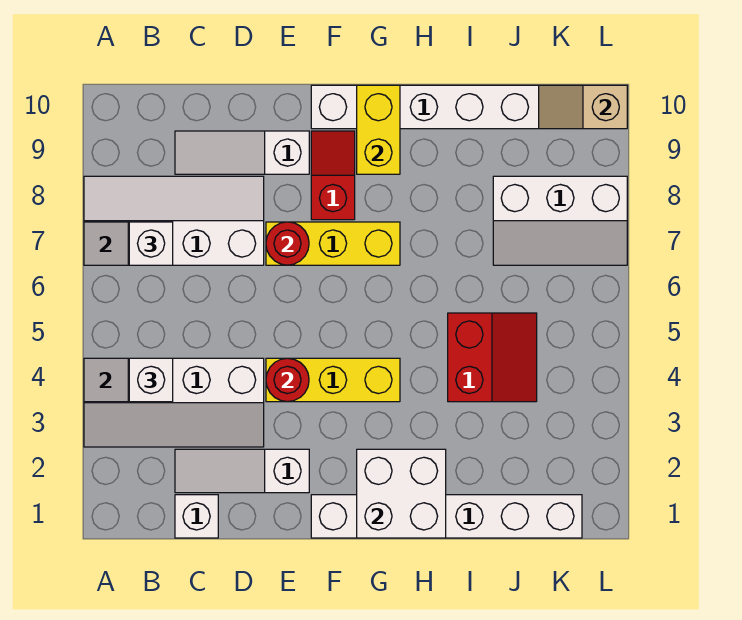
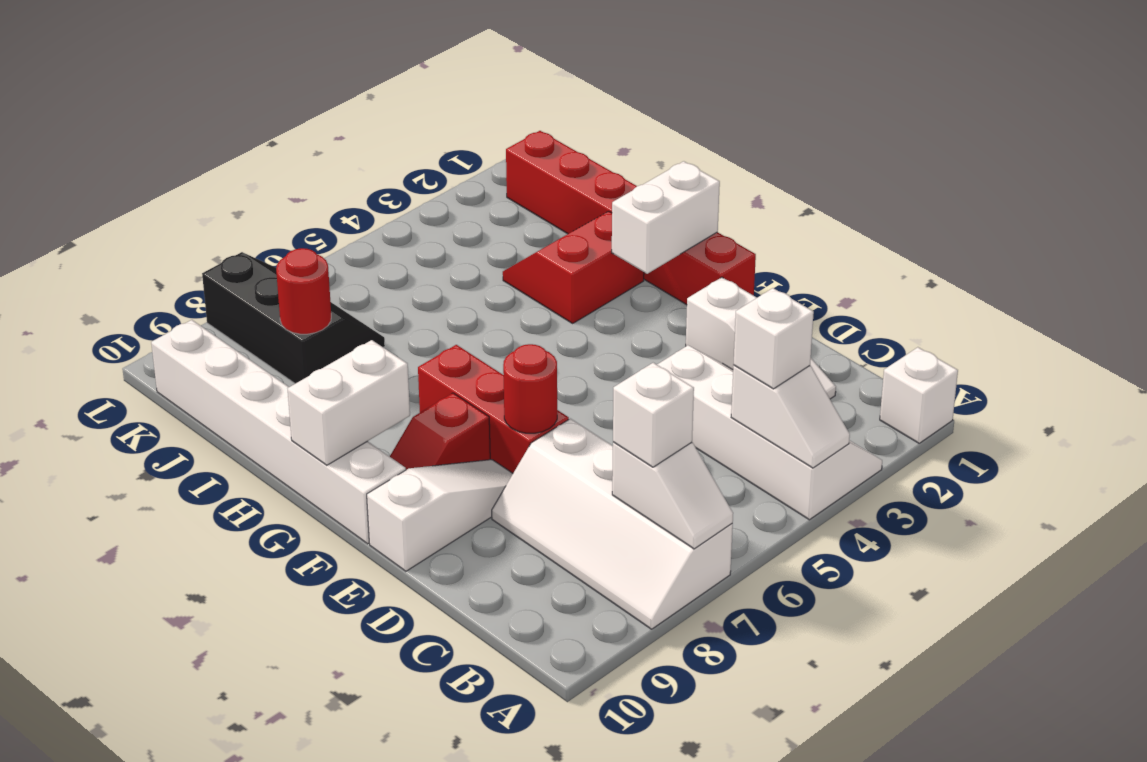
white brick C1 level 1 -> white brick A1 level 1
white slope C9:E9 level 1 top E -> white slope E8:E10 level 1 top 10
yellow brick E4:G4 level 1 -> none
red round brick E4 level 2 -> red round brick J8 level 2
yellow brick E7:G7 level 1 -> red brick E7:G7 level 1
white brick F1:K1 level 1 -> red brick F1:K1 level 1
white brick G1:H2 level 2 -> white brick G1:G2 level 2
yellow brick G9:G10 level 2 -> white brick G9:G10 level 2
red slope I4:J5 level 1 top I -> red slope H2:I3 level 1 top H
white slope J7:L8 level 1 top 8 -> black slope J7:L8 level 1 top 8
tan slope K10:L10 level 2 top L -> none

